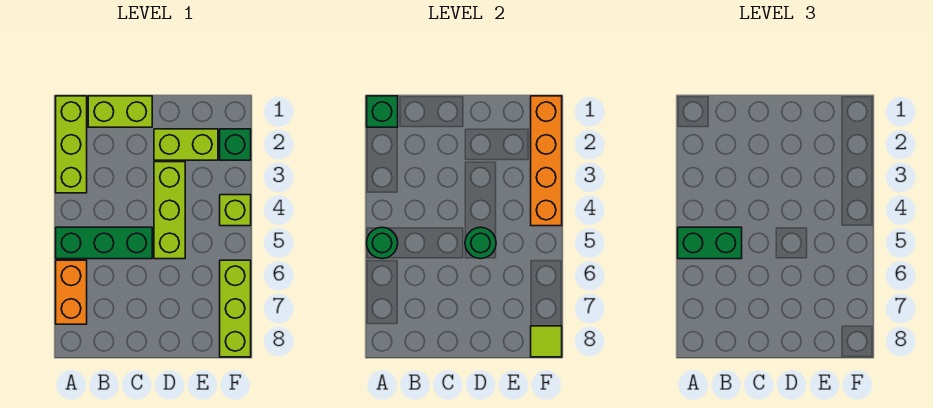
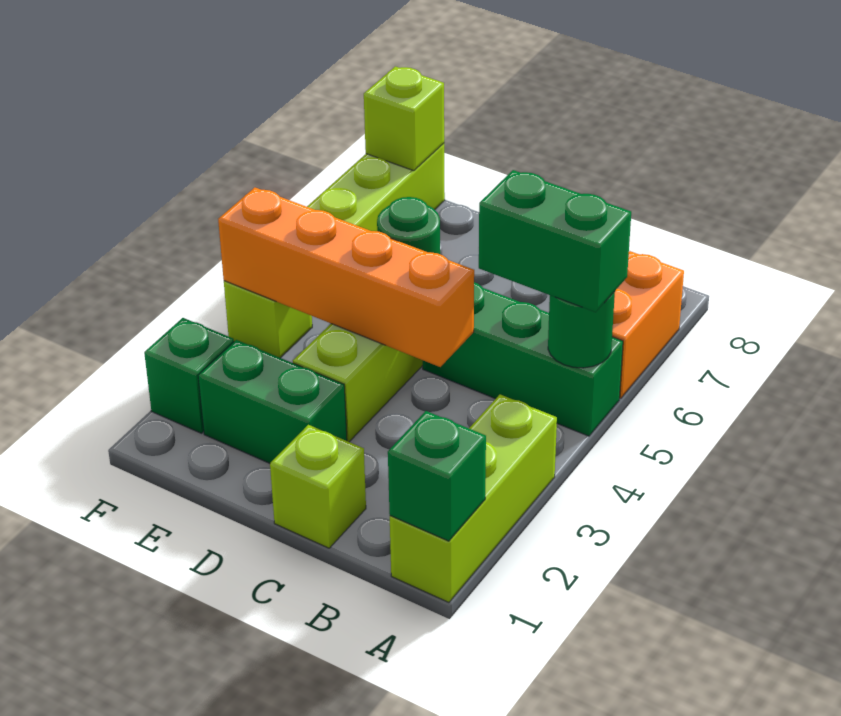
lime brick B1:C1 level 1 -> lime brick C1 level 1
lime brick D2:E2 level 1 -> green brick D2:E2 level 1
orange brick F1:F4 level 2 -> orange brick C4:F4 level 2
lime tile F8 level 2 -> lime brick F8 level 2

